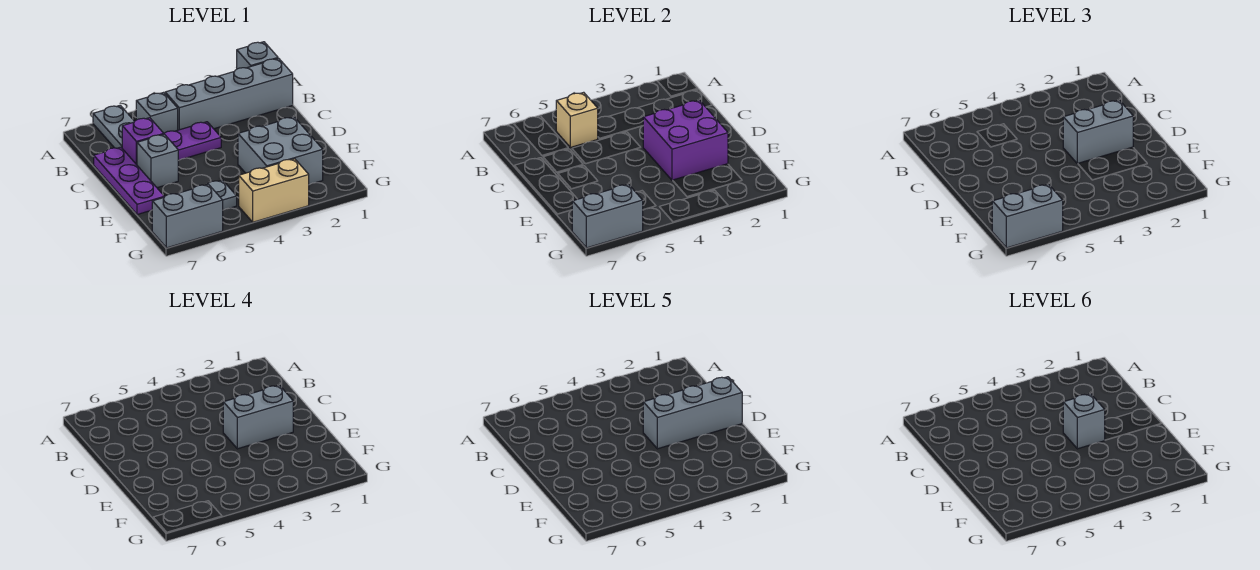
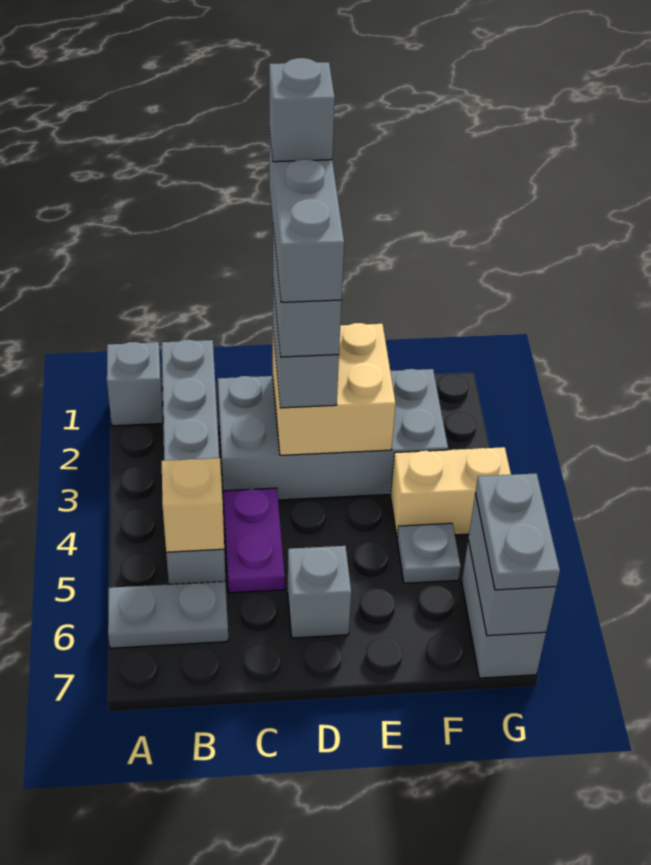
purple brick C6 level 1 -> none
purple plate C7:E7 level 1 -> none
purple brick D2:E3 level 2 -> tan brick D2:E3 level 2
grey brick D3 level 6 -> grey brick D1 level 6
grey brick E2:F3 level 1 -> grey brick C2:F3 level 1
tan brick G3:G4 level 1 -> tan brick F4:G4 level 1
grey brick G6:G7 level 3 -> grey plate G6:G7 level 3

